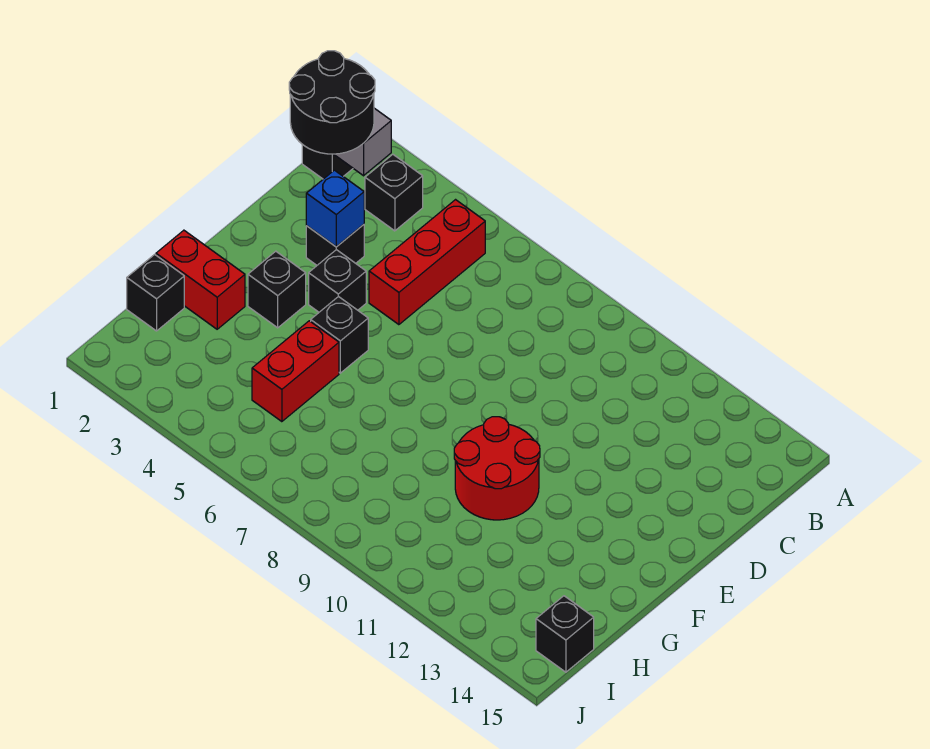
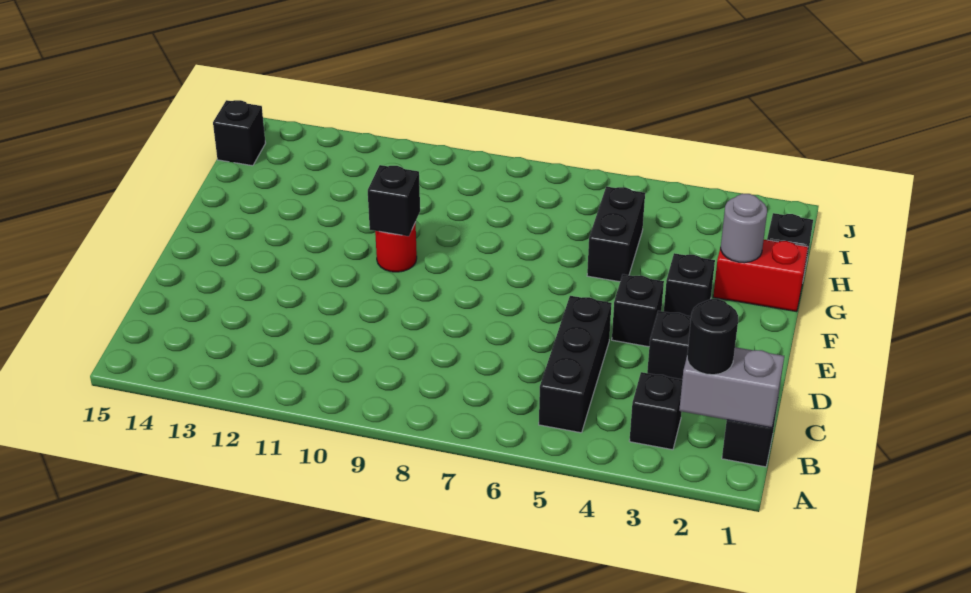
black round brick B1:C2 level 3 -> black round brick B2 level 3
red brick B5:D5 level 1 -> black brick B5:D5 level 1
blue brick D3 level 2 -> none
black brick F5 level 1 -> black brick F10 level 2
red round brick F10:G11 level 1 -> red round brick F10 level 1
none -> grey round brick G2 level 2
red brick G5:H5 level 1 -> black brick G5:H5 level 1

